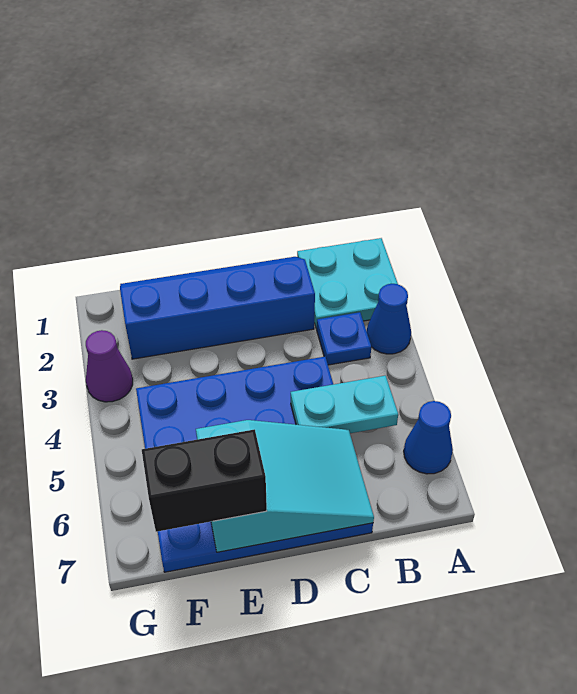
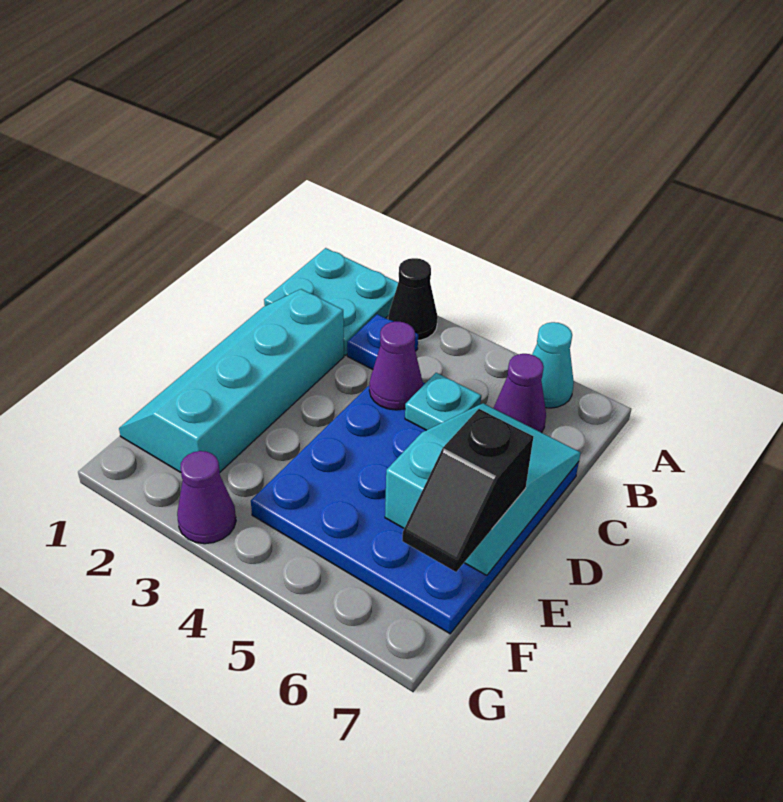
blue cone A3 level 1 -> black cone A3 level 1
blue cone A6 level 1 -> cyan cone A6 level 1
cyan plate B5:C5 level 2 -> cyan plate C5 level 2
none -> purple cone B6 level 1
blue slope C1:F2 level 1 top 2 -> cyan slope C1:F2 level 1 top 2
none -> purple cone C4 level 2
black brick E7:F7 level 3 -> black slope E7:F7 level 3 top E

